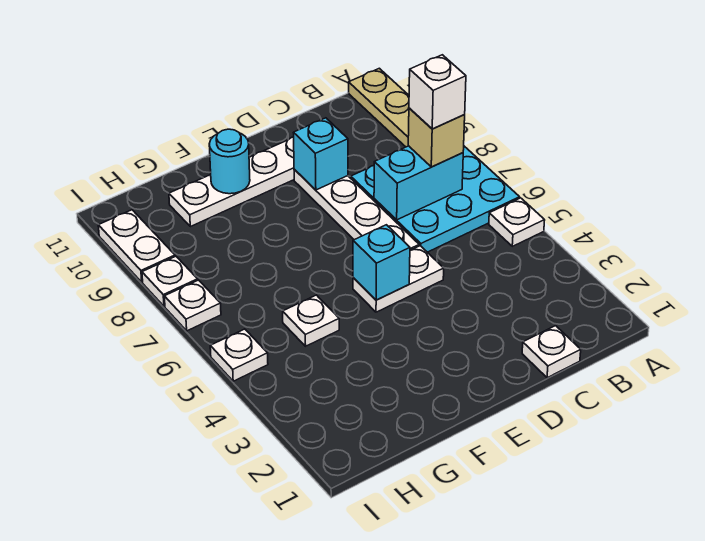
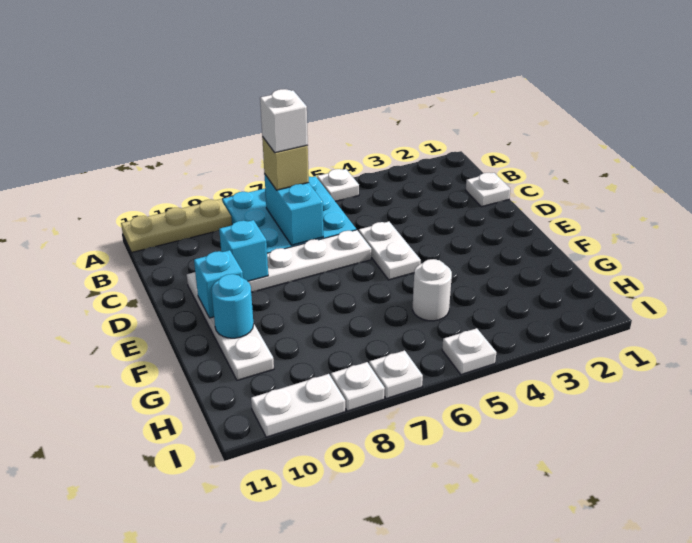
cyan brick E5 level 2 -> cyan brick E10 level 2
white plate G5 level 1 -> white round brick G5 level 1

